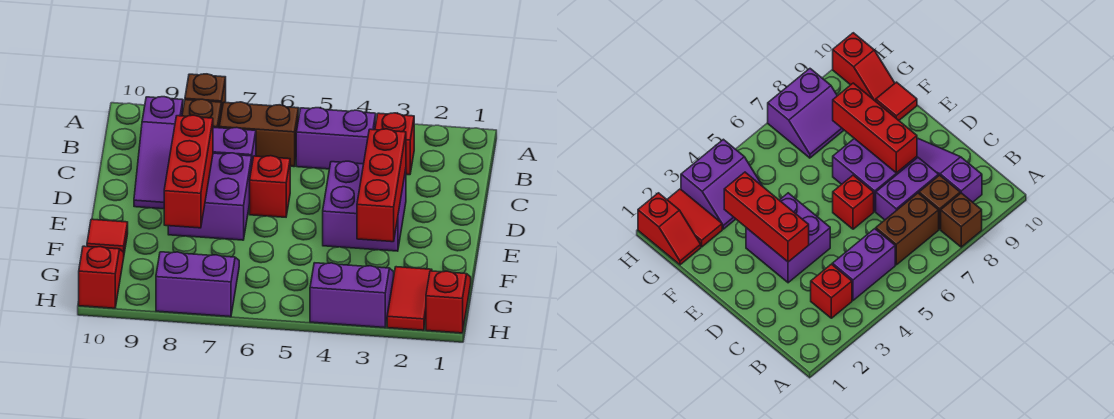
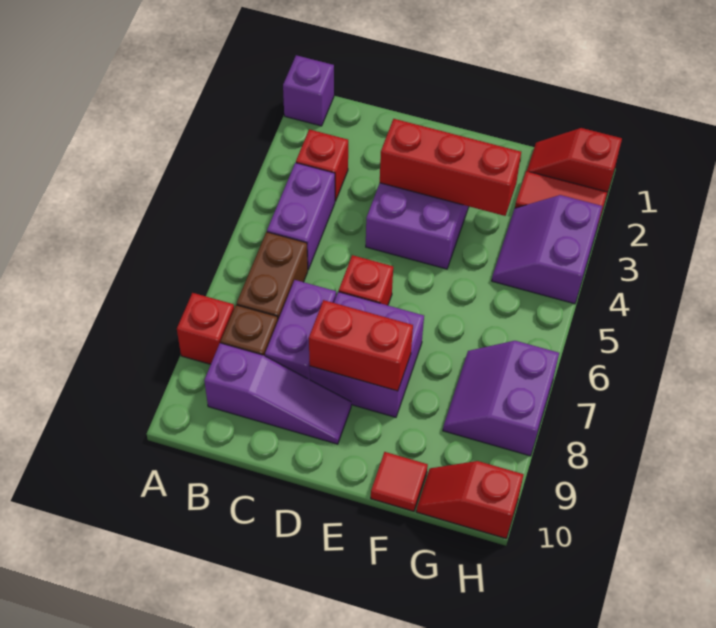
none -> purple brick A1 level 1
brown brick A8 level 1 -> red brick A8 level 1
red brick D8:F8 level 2 -> red brick D8:E8 level 2

